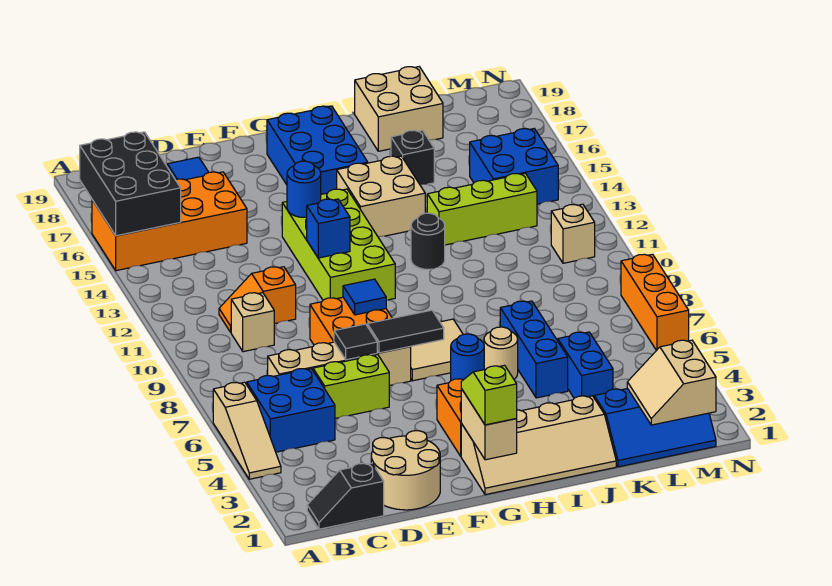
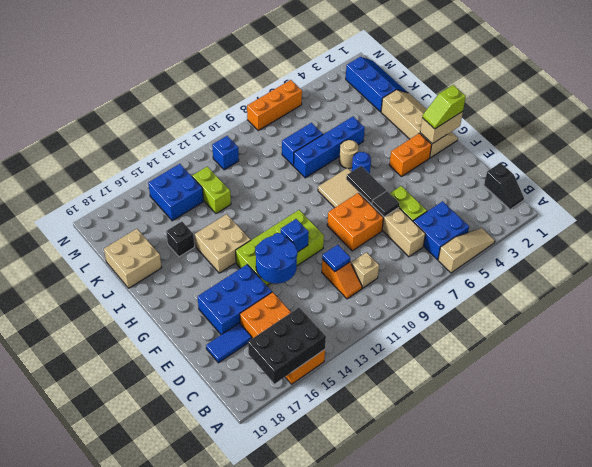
tan round brick D1:E2 level 1 -> none
blue tile F9 level 2 -> blue tile D11 level 2
blue round brick F14 level 2 -> blue round brick E13:F14 level 2
blue brick G16:H18 level 1 -> blue brick E15:F17 level 1
black round brick I12 level 1 -> none
blue brick J5:J7 level 1 -> blue brick J5:J8 level 1
lime brick J13:L13 level 1 -> lime brick K13:L13 level 1
blue brick K4:K5 level 1 -> blue brick K7:K8 level 1
tan slope L1:M2 level 2 top M -> none
tan brick M11 level 1 -> blue brick M11 level 1

